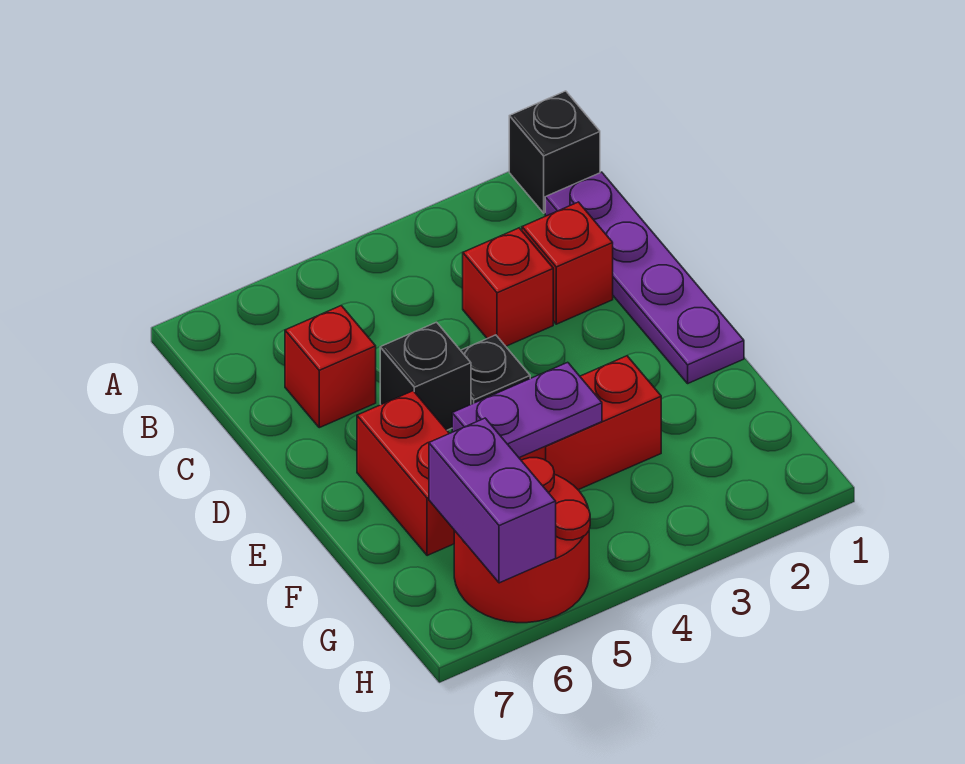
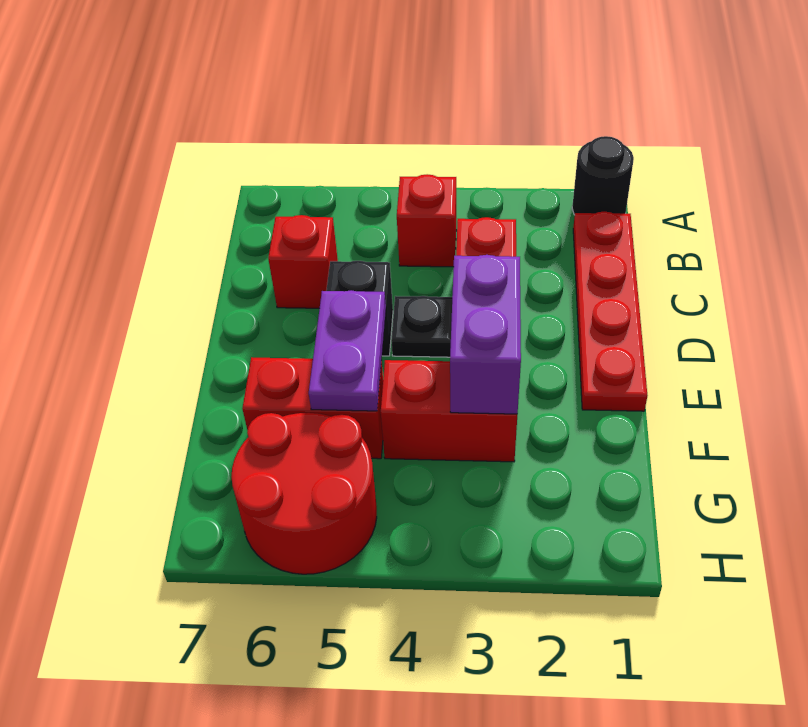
black brick A1 level 1 -> black round brick A1 level 1
purple plate B1:E1 level 1 -> red plate B1:E1 level 1
red brick C2 level 1 -> red brick B4 level 1
red brick E6:F6 level 1 -> red brick F5:F6 level 1
purple plate F4:F5 level 2 -> purple plate E5:F5 level 2
purple brick G6:H6 level 2 -> purple brick E3:F3 level 2

